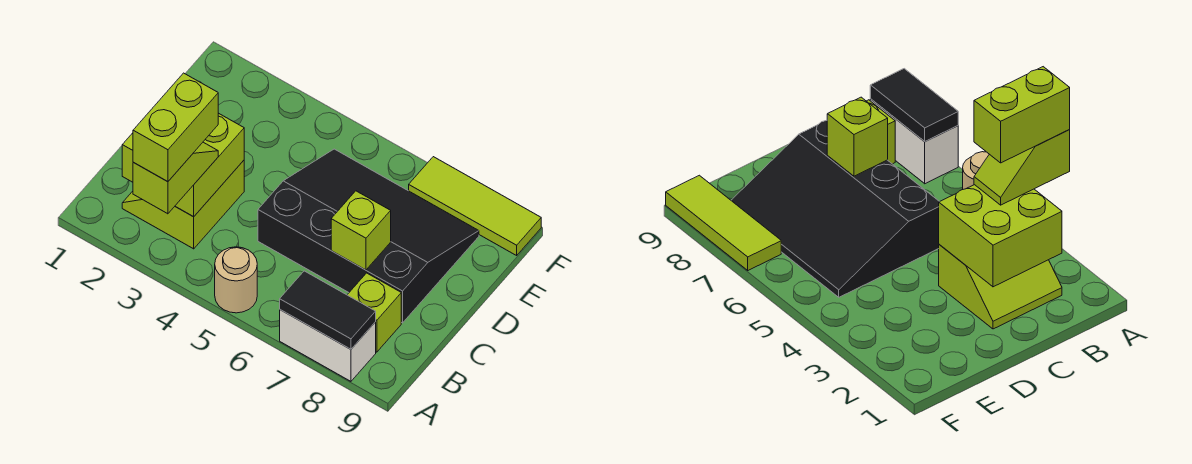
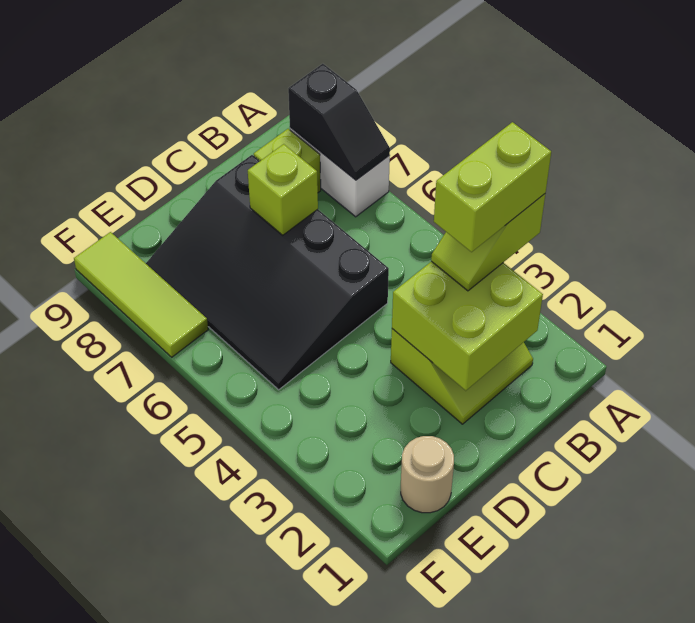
tan round brick A5 level 1 -> tan round brick E1 level 1
black tile A7:A8 level 2 -> black slope A7:A8 level 2 top 8

